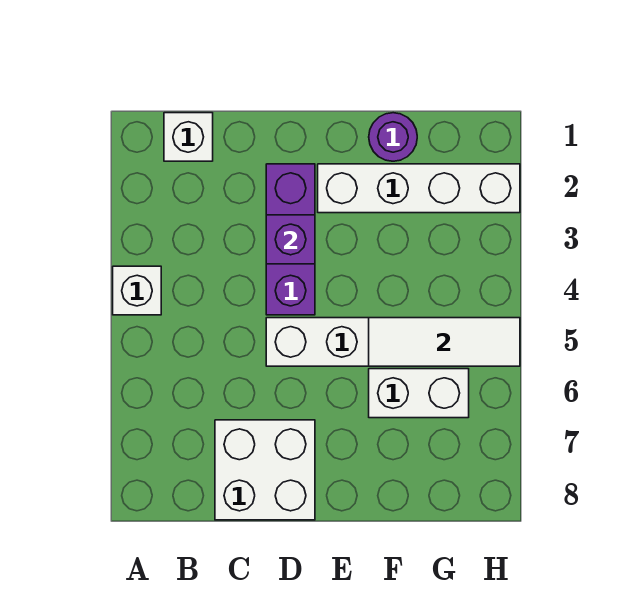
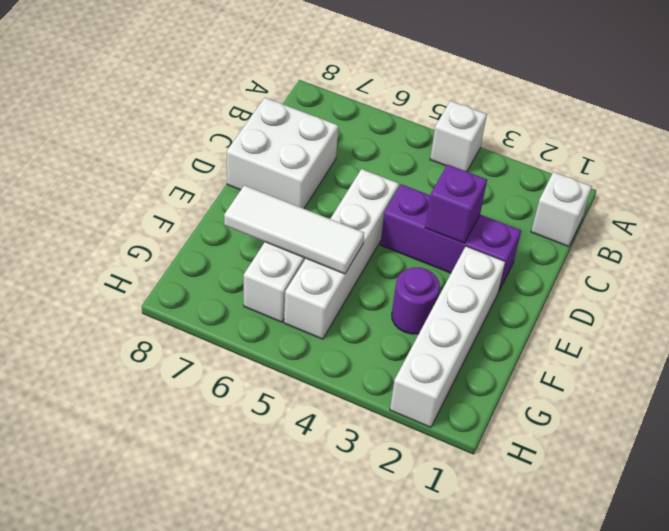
purple round brick F1 level 1 -> purple round brick F3 level 1
white tile F5:H5 level 2 -> white tile F5:F7 level 2

